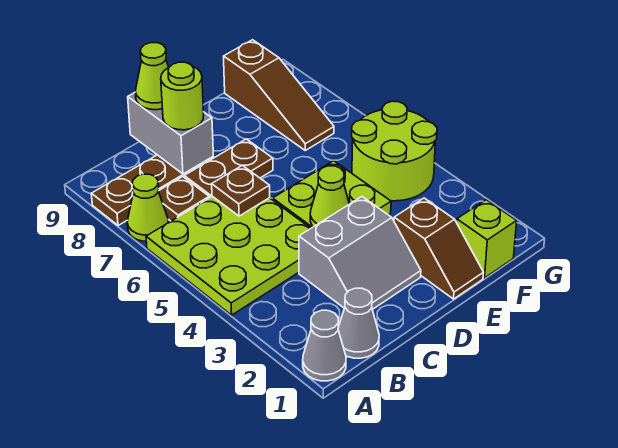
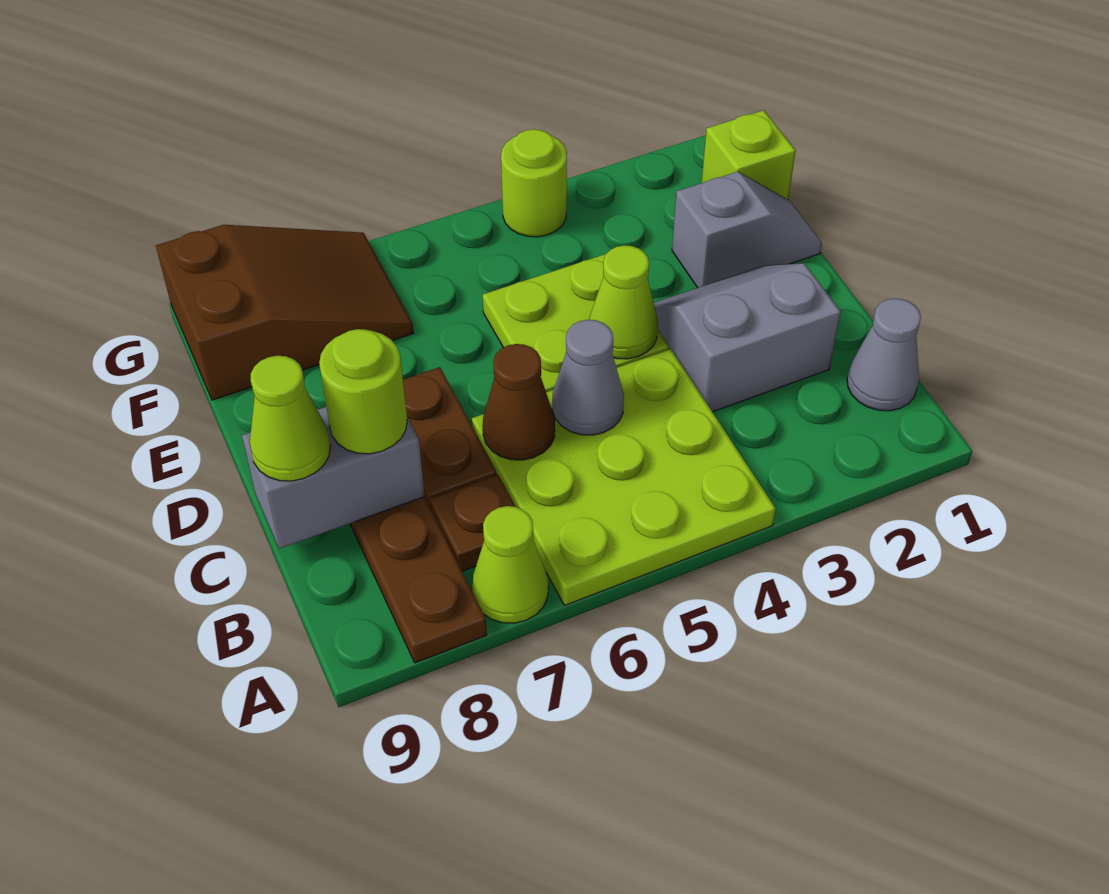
grey cone A1 level 1 -> grey cone C5 level 2
grey slope C2:D3 level 1 top 3 -> grey slope C2:D3 level 1 top C
brown plate C6 level 2 -> brown cone C6 level 2
brown slope E1:E2 level 1 top 2 -> grey slope E1:E2 level 1 top 2
lime round brick F4:G5 level 1 -> lime round brick G4 level 1
brown slope F7:F9 level 1 top 9 -> brown slope F7:G9 level 1 top 9

